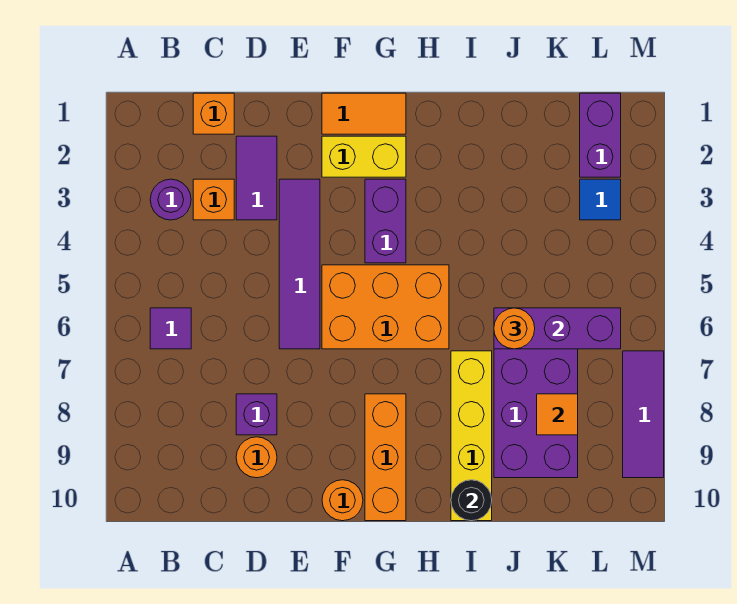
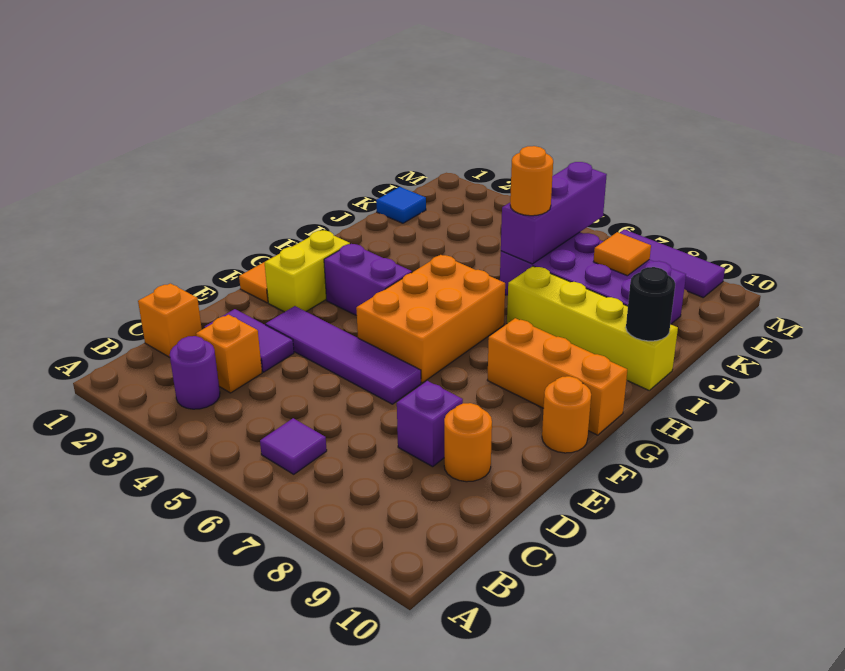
purple brick L1:L2 level 1 -> none
blue tile L3 level 1 -> blue tile K1 level 1

